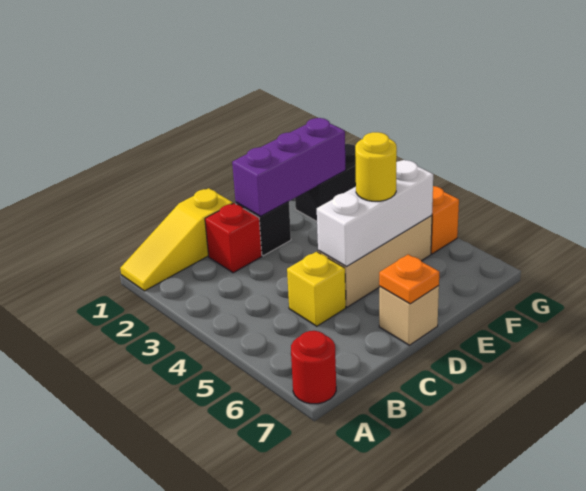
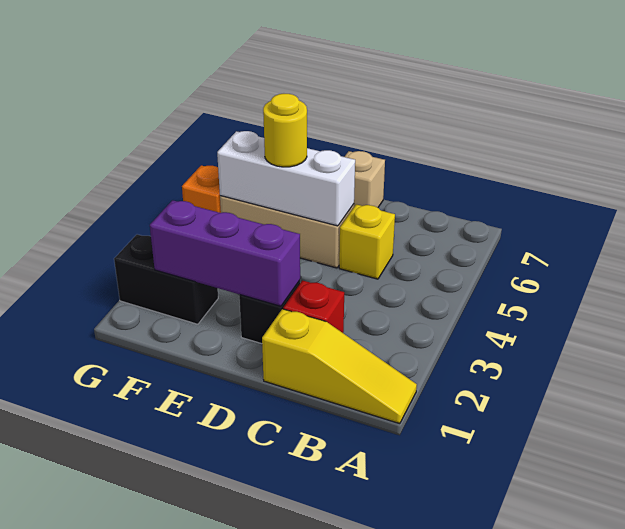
red round brick A7 level 1 -> none
orange plate D7 level 2 -> none

